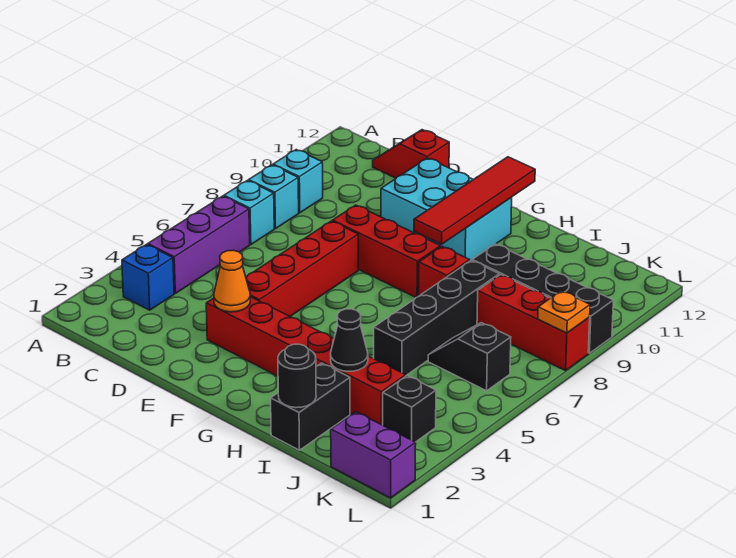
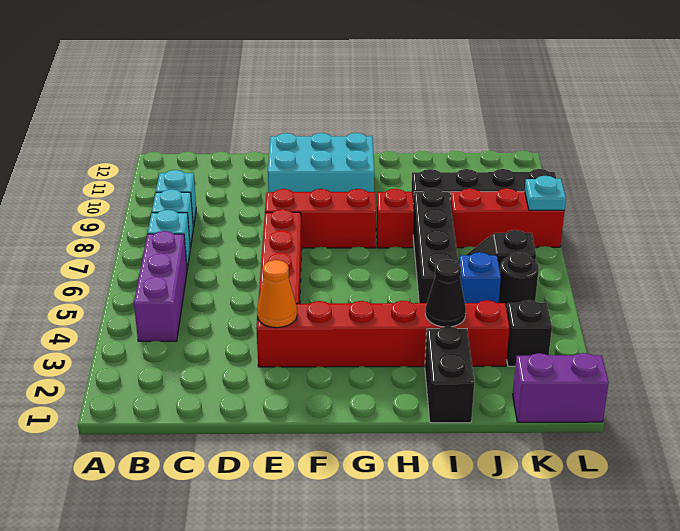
blue brick B3 level 1 -> blue brick J5 level 1
red slope C12:D12 level 1 top D -> none
red tile G9:G12 level 2 -> none
black round brick I1 level 2 -> black round brick K5 level 1
orange plate L8 level 2 -> cyan plate L8 level 2

